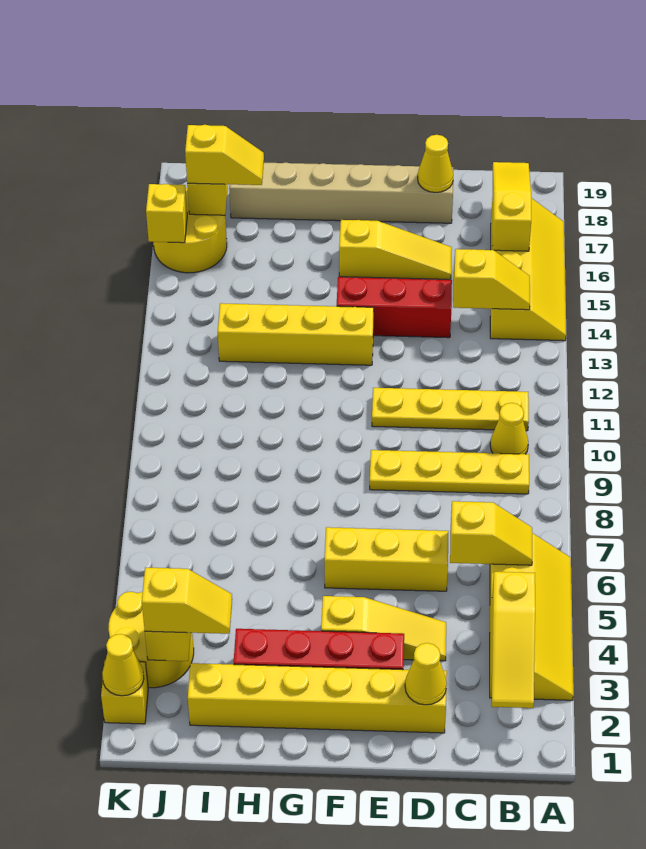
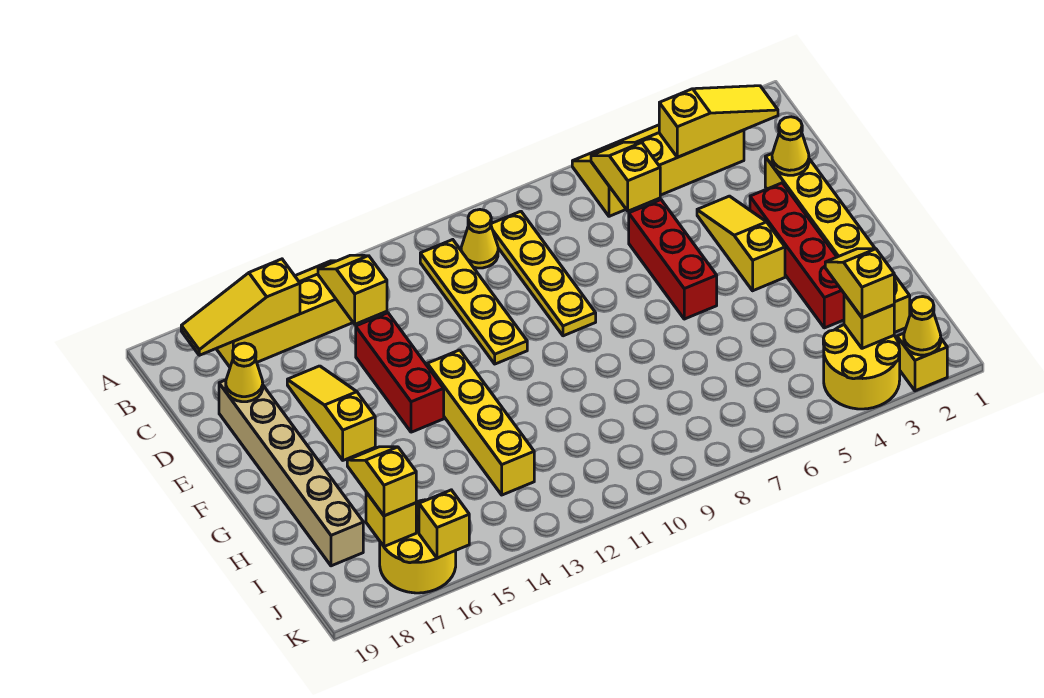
yellow brick D6:F6 level 1 -> red brick D6:F6 level 1

